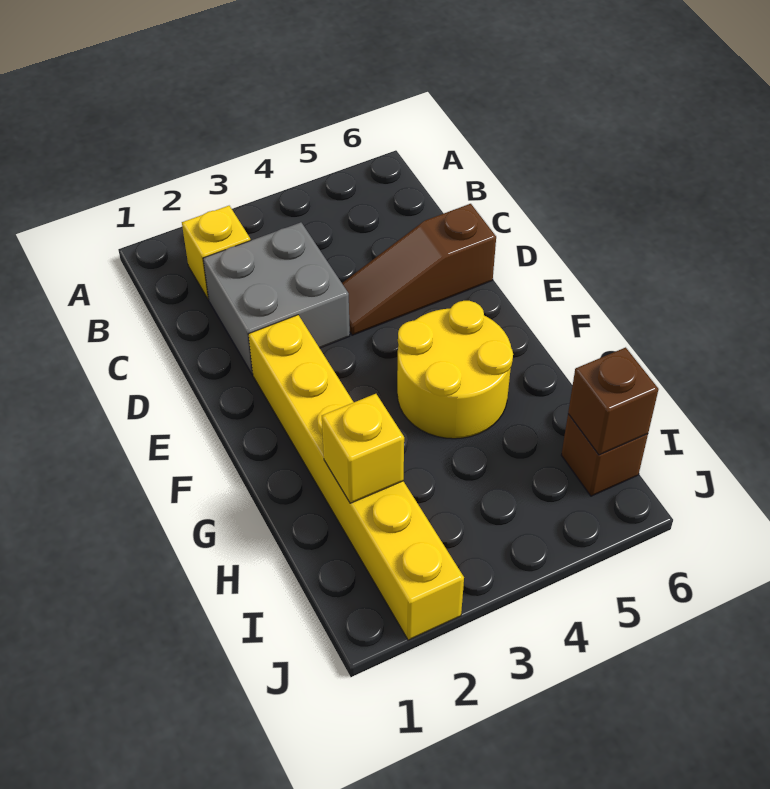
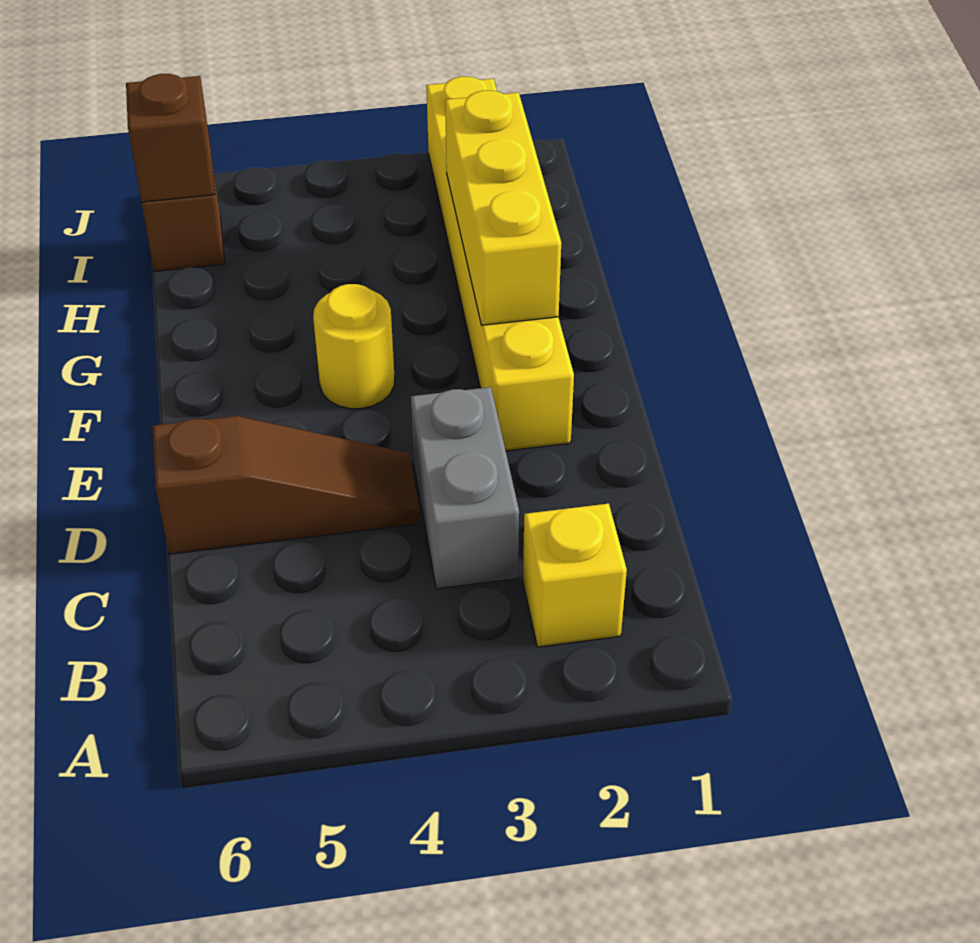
grey brick C2:D3 level 1 -> grey brick C3:D3 level 1
yellow round brick F4:G5 level 1 -> yellow round brick F4 level 1
yellow brick H2 level 2 -> yellow brick F2:H2 level 2

